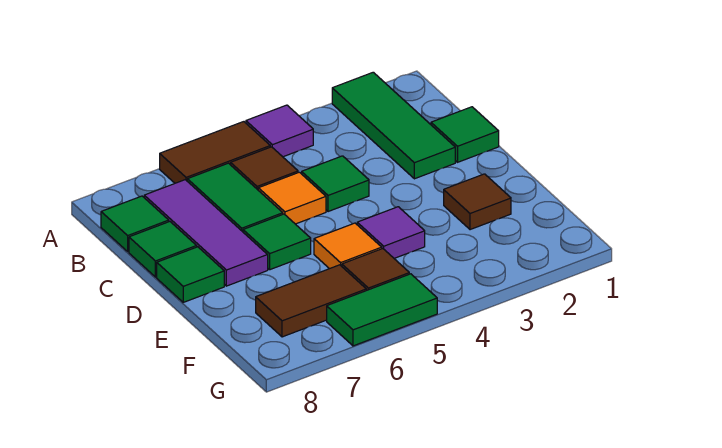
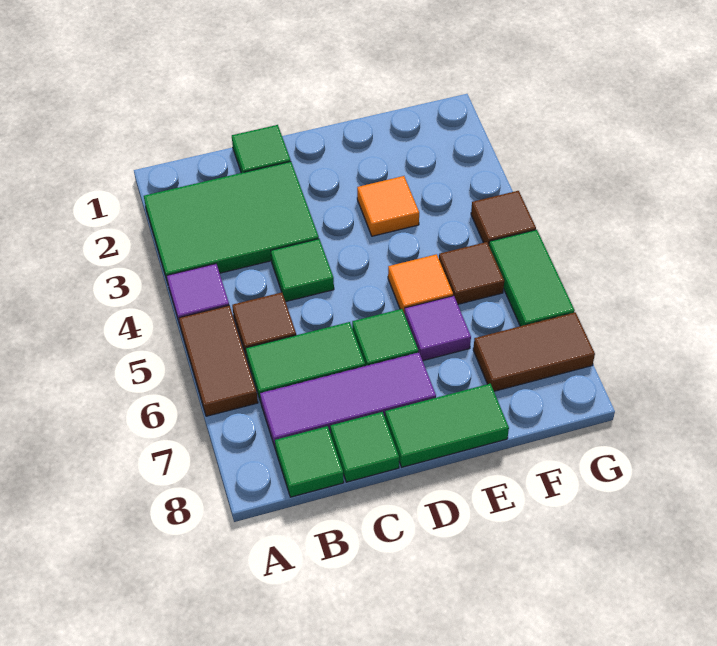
green tile A2:C2 level 1 -> green tile A2:C3 level 1
orange tile C5 level 1 -> orange tile E3 level 1
green tile D8 level 1 -> green tile D8:E8 level 1
brown tile E2 level 1 -> brown tile G4 level 1
purple tile E4 level 1 -> purple tile E6 level 1
brown tile F6:F7 level 1 -> brown tile F7:G7 level 1

